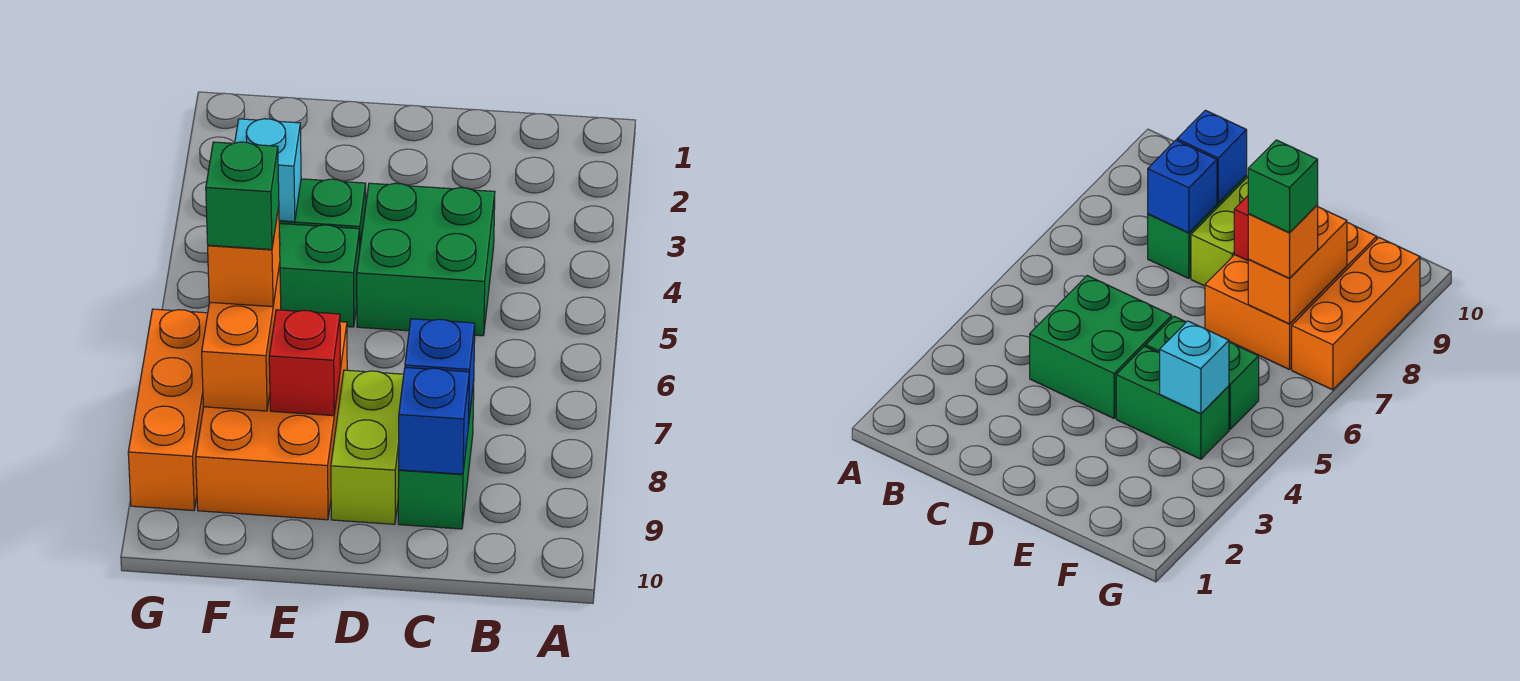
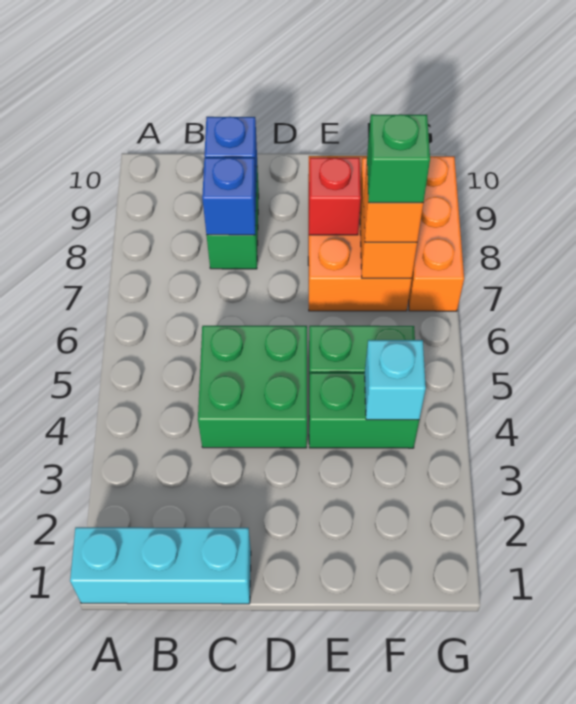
none -> cyan brick A1:C1 level 1
lime brick D8:D9 level 1 -> none

